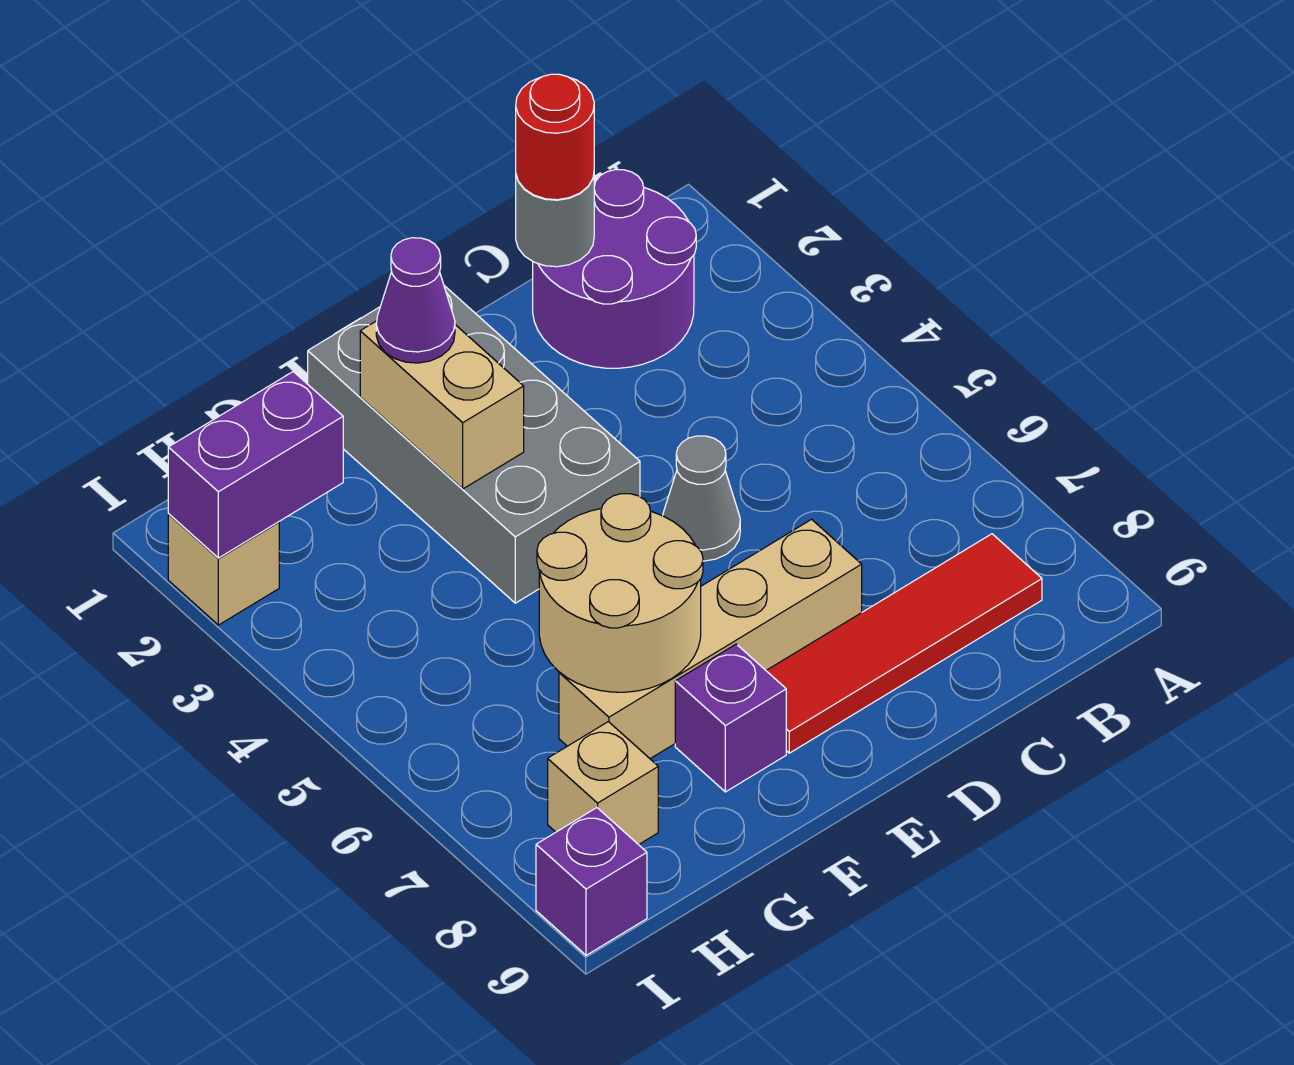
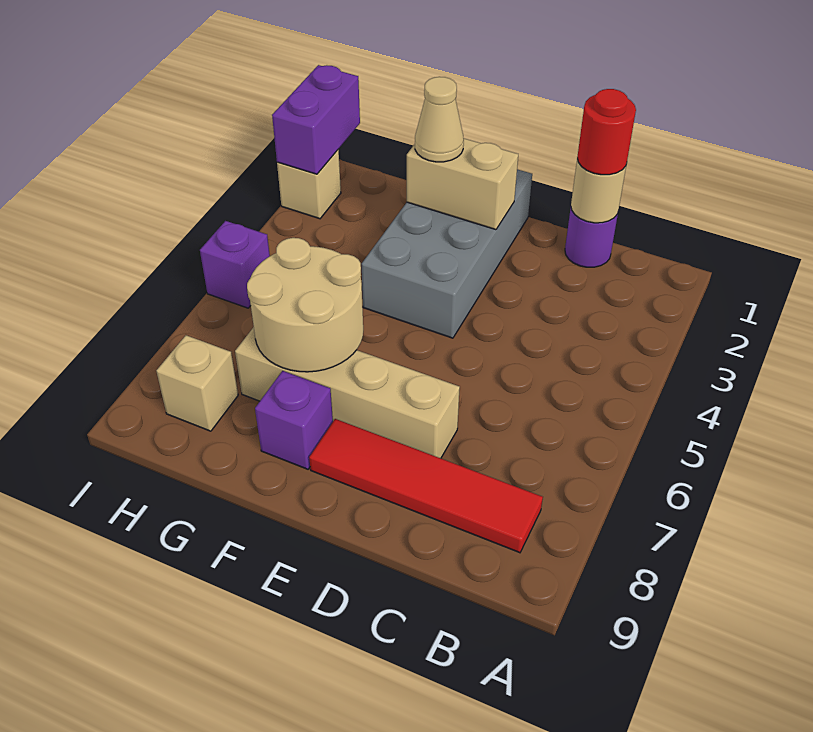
purple round brick B1:C2 level 1 -> purple round brick C1 level 1
grey round brick C1 level 2 -> tan round brick C1 level 2
grey cone D5 level 1 -> none
tan brick F2:F3 level 2 -> tan brick E2:F2 level 2
purple cone F2 level 3 -> tan cone F2 level 3
purple brick H2:I2 level 2 -> purple brick I1:I2 level 2
purple brick I9 level 1 -> purple brick I5 level 1

